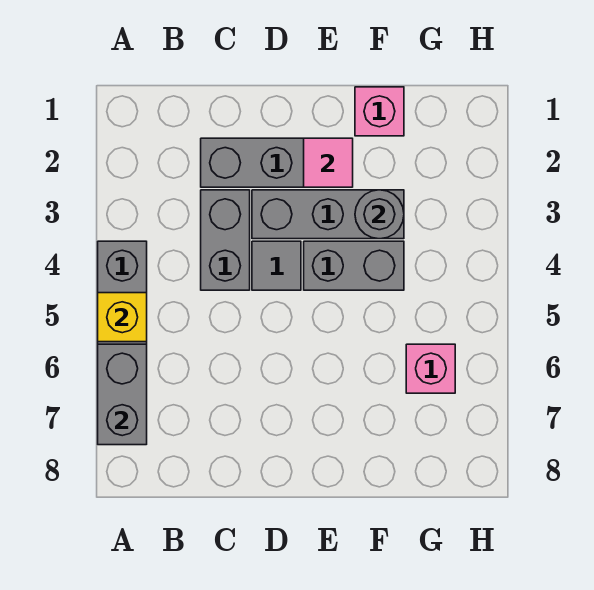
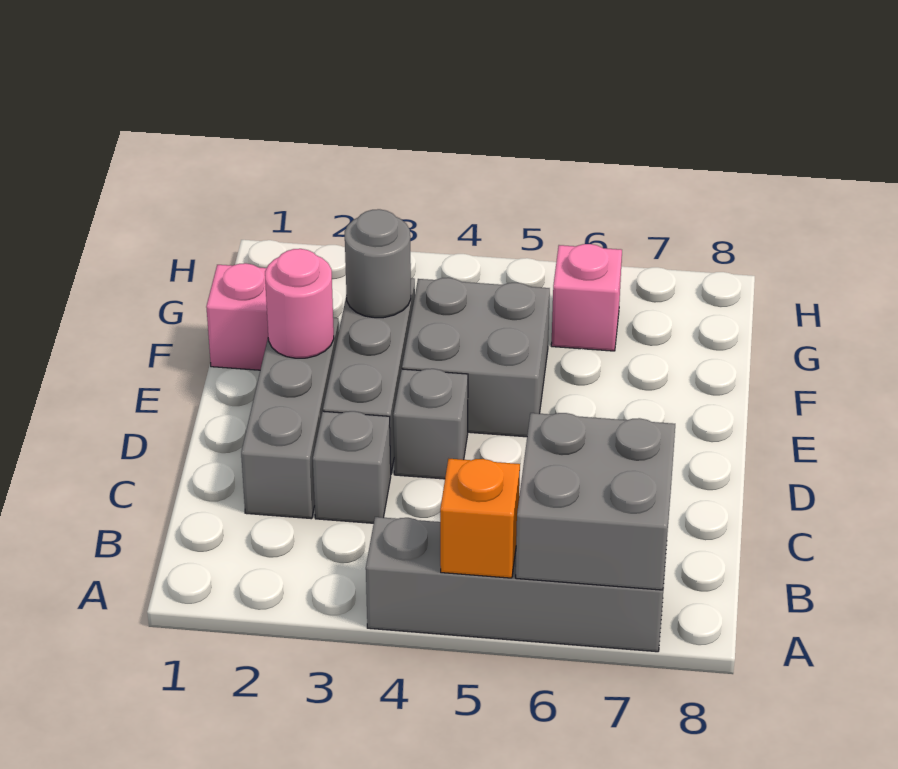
yellow brick A5 level 2 -> orange brick A5 level 2
grey brick A6:A7 level 2 -> grey brick A6:B7 level 2
grey brick C3:C4 level 1 -> grey brick C3 level 1
grey tile D4 level 1 -> grey brick D4 level 1
pink tile E2 level 2 -> pink round brick E2 level 2
grey brick E4:F4 level 1 -> grey brick E4:F5 level 1

